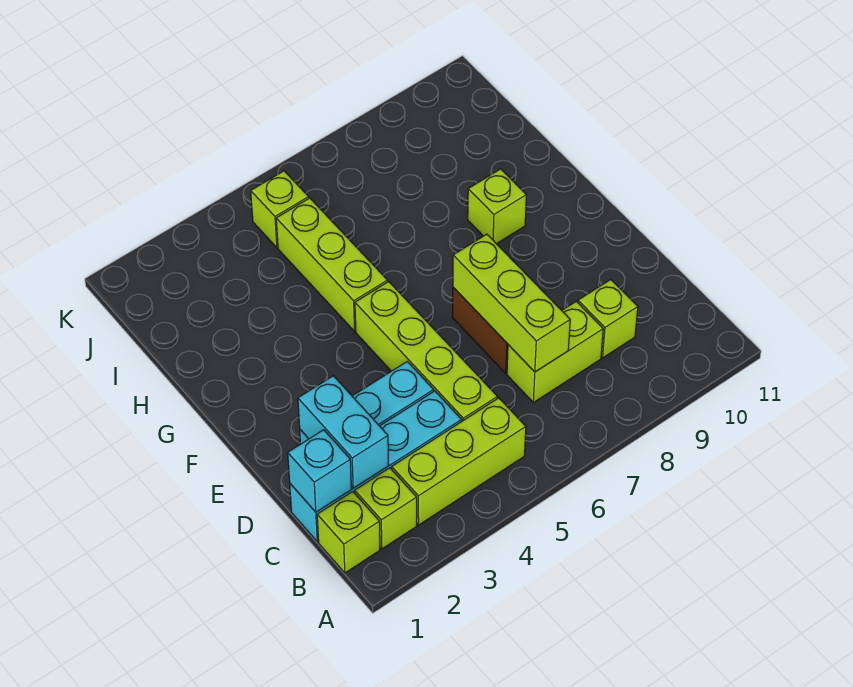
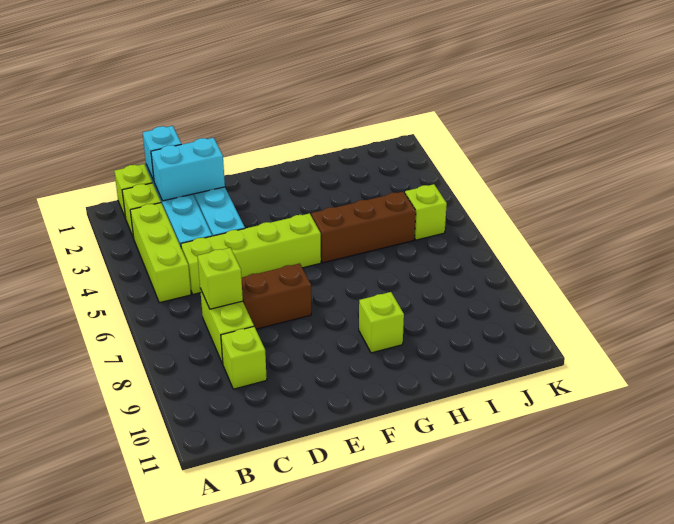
lime brick C7:E7 level 2 -> lime brick C7 level 2
lime brick G5:I5 level 1 -> brown brick G5:I5 level 1

